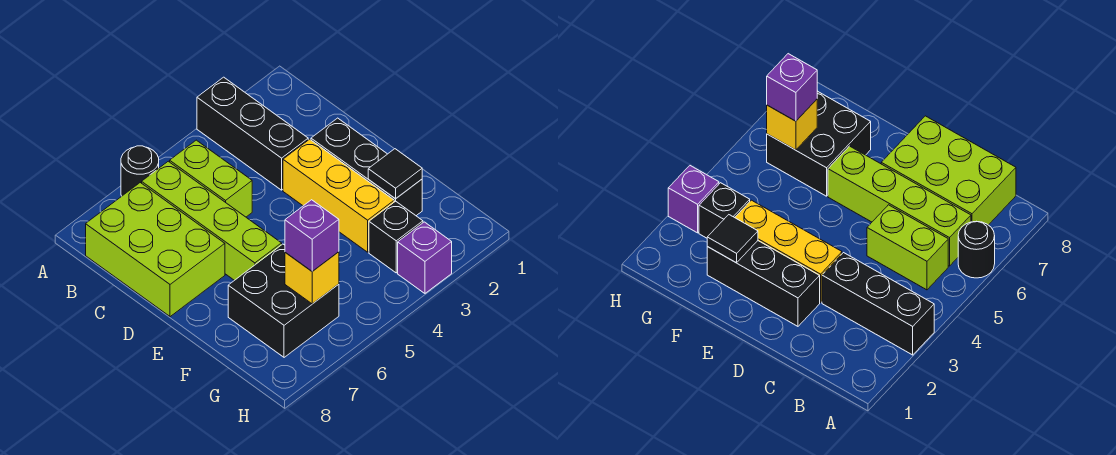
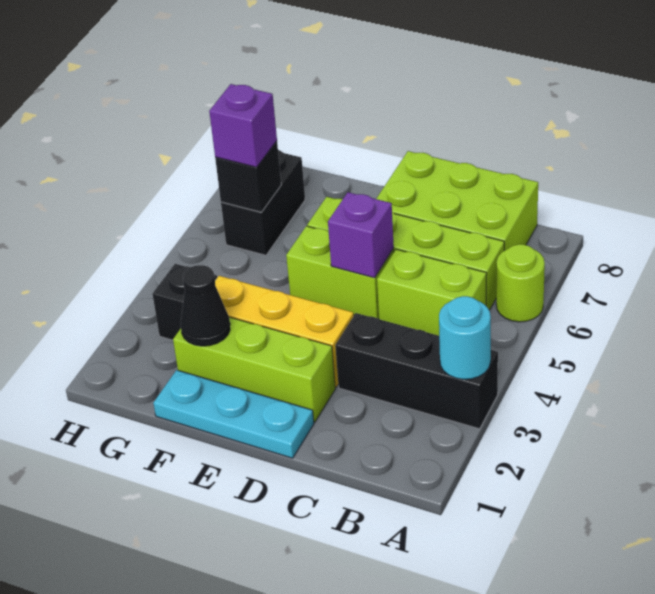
none -> cyan round brick A3 level 2
black round brick A6 level 1 -> lime round brick A6 level 1
none -> cyan plate D1:F1 level 1
black brick D2:F2 level 1 -> lime brick D2:F2 level 1
none -> lime brick D5:E5 level 1
black tile F2 level 2 -> black cone F2 level 2
black brick F6:G7 level 1 -> black brick G6:G7 level 1
yellow brick G6 level 2 -> black brick G6 level 2
purple brick H3 level 1 -> purple brick D5 level 2

